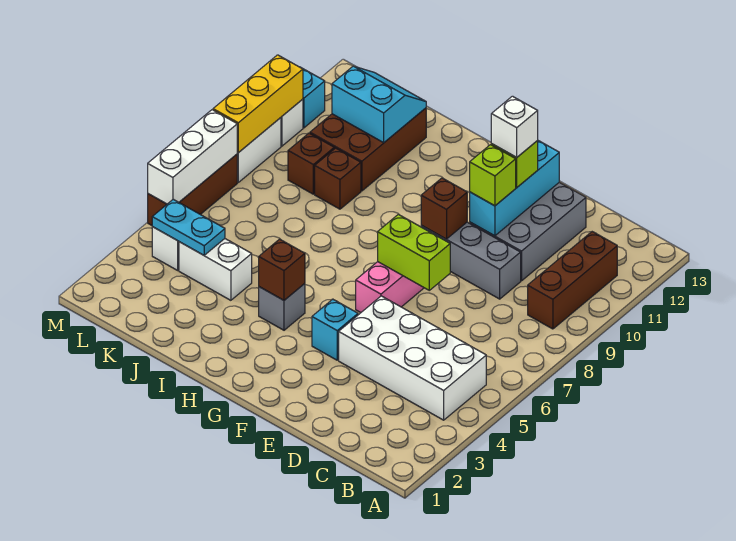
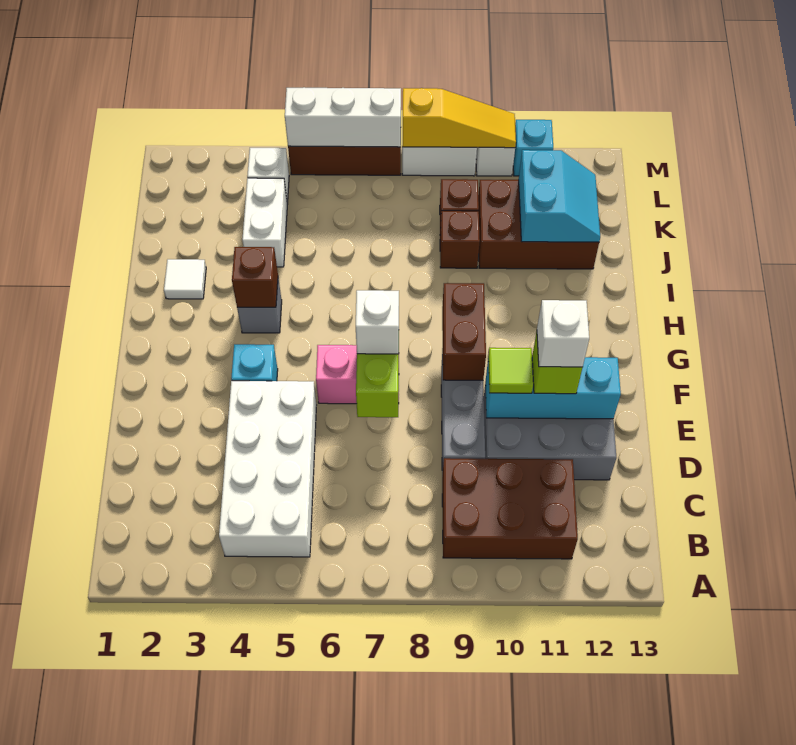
brown brick B9:B11 level 1 -> brown brick B9:C11 level 1
lime brick E10 level 3 -> lime tile E10 level 3
none -> white brick F7 level 3
brown brick F9 level 2 -> brown brick F9:G9 level 2
none -> white tile I2 level 1
cyan plate K4:L4 level 2 -> none
yellow brick M8:M10 level 2 -> yellow slope M8:M10 level 2 top 8

